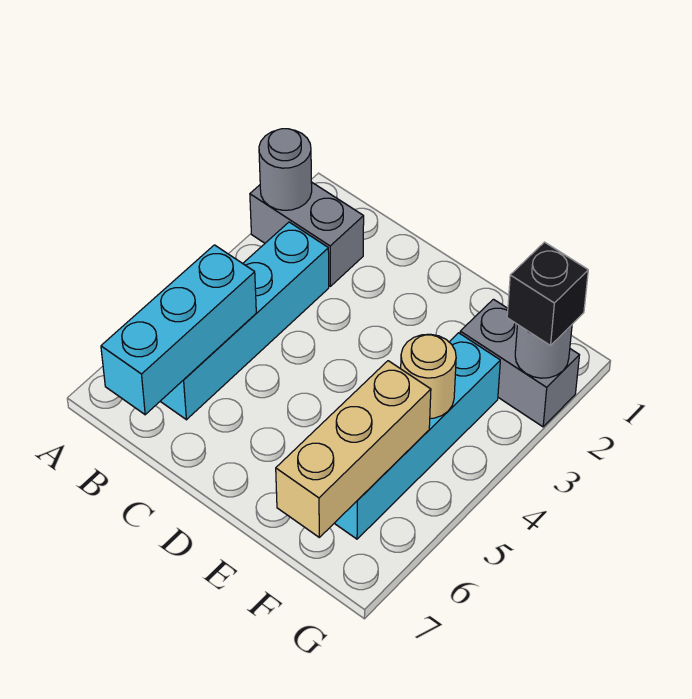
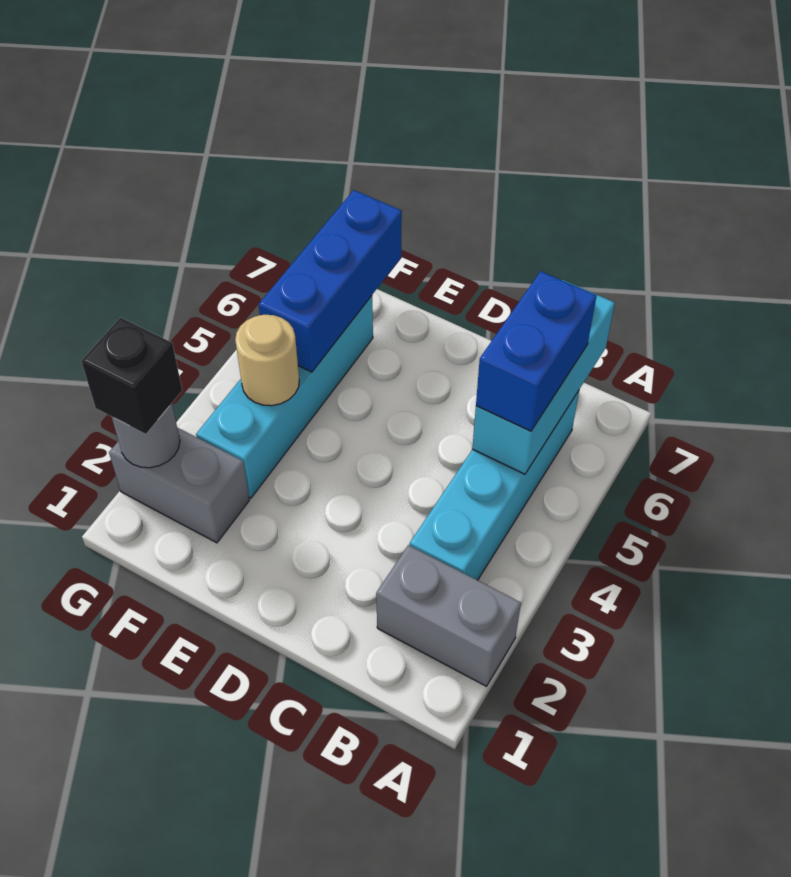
grey round brick A2 level 2 -> none
none -> blue brick B5:B6 level 3
tan brick F5:F7 level 2 -> blue brick F5:F7 level 2

